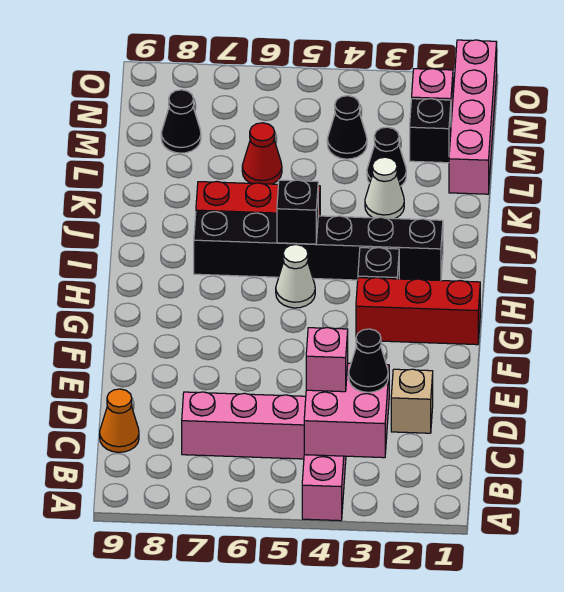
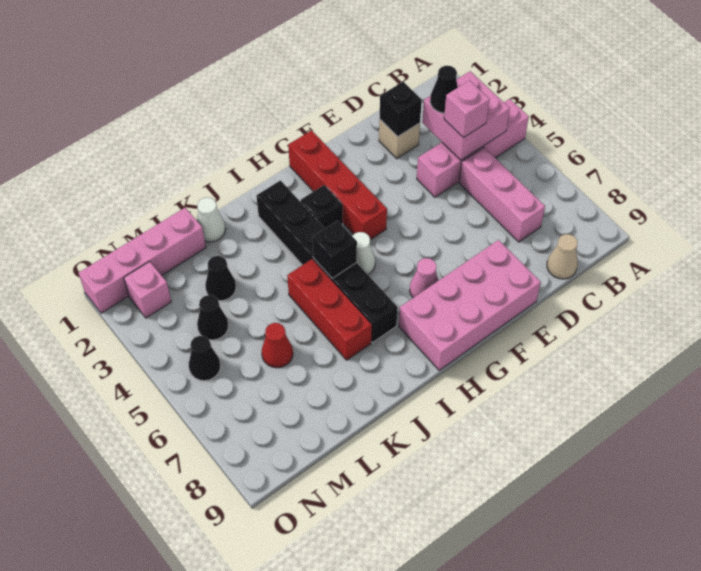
orange cone C9 level 1 -> tan cone C9 level 1
none -> pink brick E8:H9 level 1
red brick G1:G3 level 1 -> red brick G1:G4 level 1
none -> pink cone G7 level 1
white cone K3 level 1 -> white cone K1 level 1
black brick M2 level 1 -> black brick D2 level 2
black cone M8 level 1 -> black cone N5 level 1

